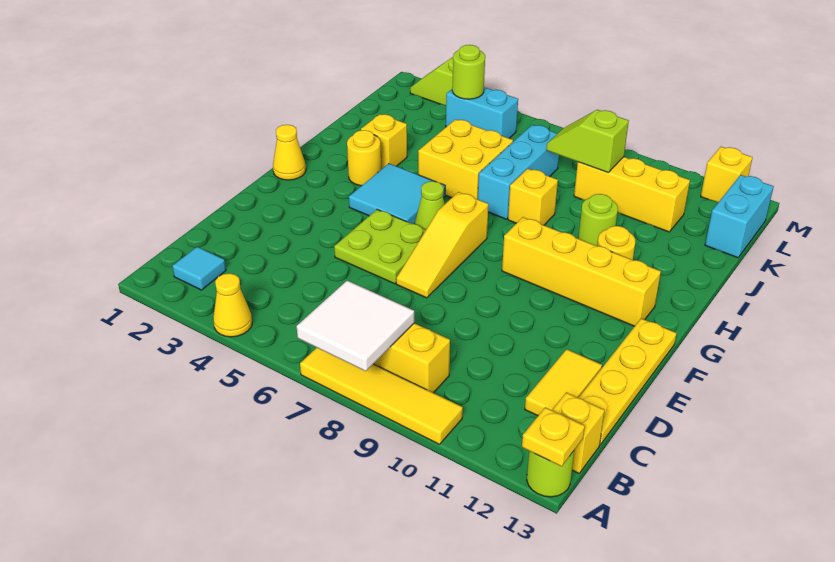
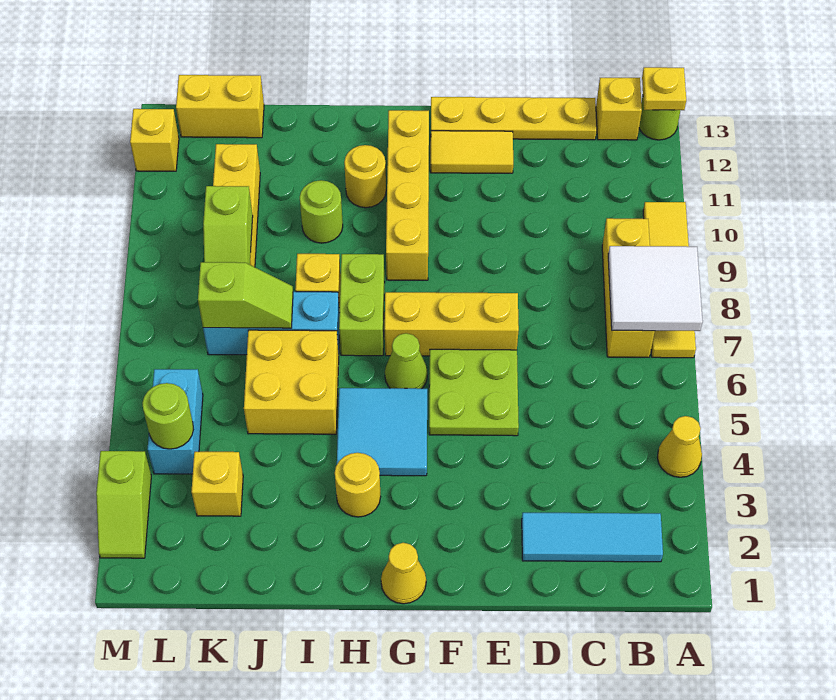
cyan tile B2 level 1 -> cyan tile B2:D2 level 1
yellow tile C12:D12 level 1 -> yellow tile E12:F12 level 1
yellow slope E7:G7 level 1 top G -> yellow brick E7:G7 level 1
none -> lime brick H7:H8 level 1
yellow brick I3 level 1 -> yellow brick K3 level 1
none -> lime slope J7:K7 level 2 top K
cyan brick K13:L13 level 1 -> yellow brick K13:L13 level 1

